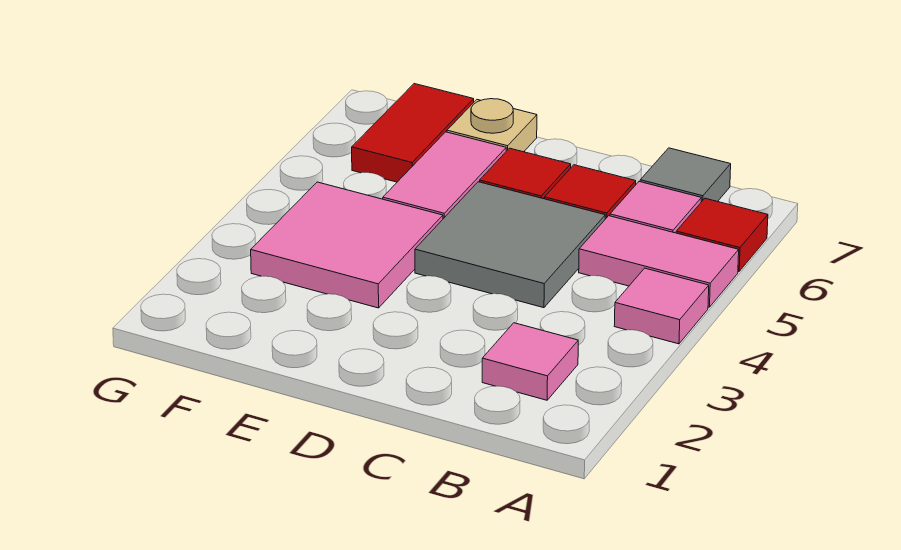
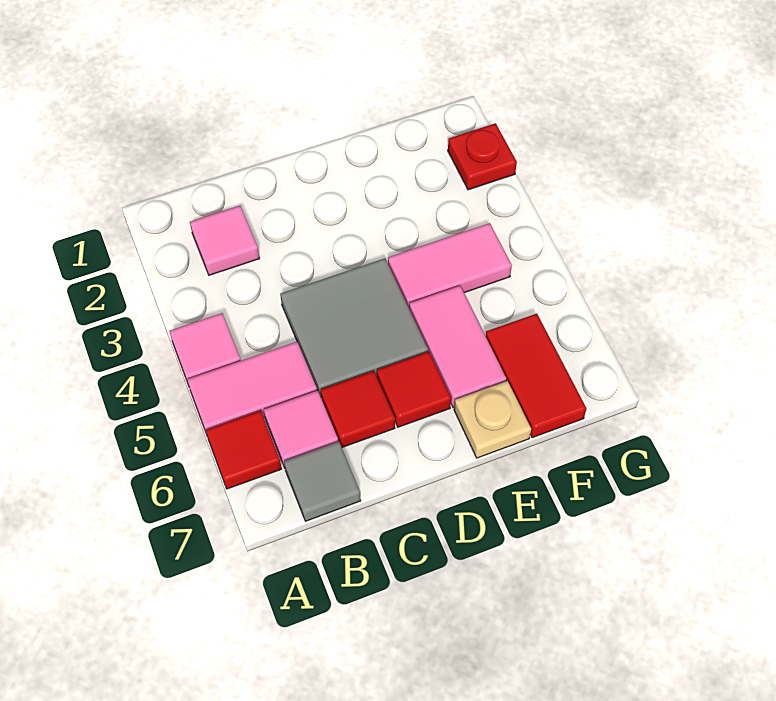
pink tile E3:F4 level 1 -> pink tile E4:F4 level 1
none -> red plate G2 level 1

